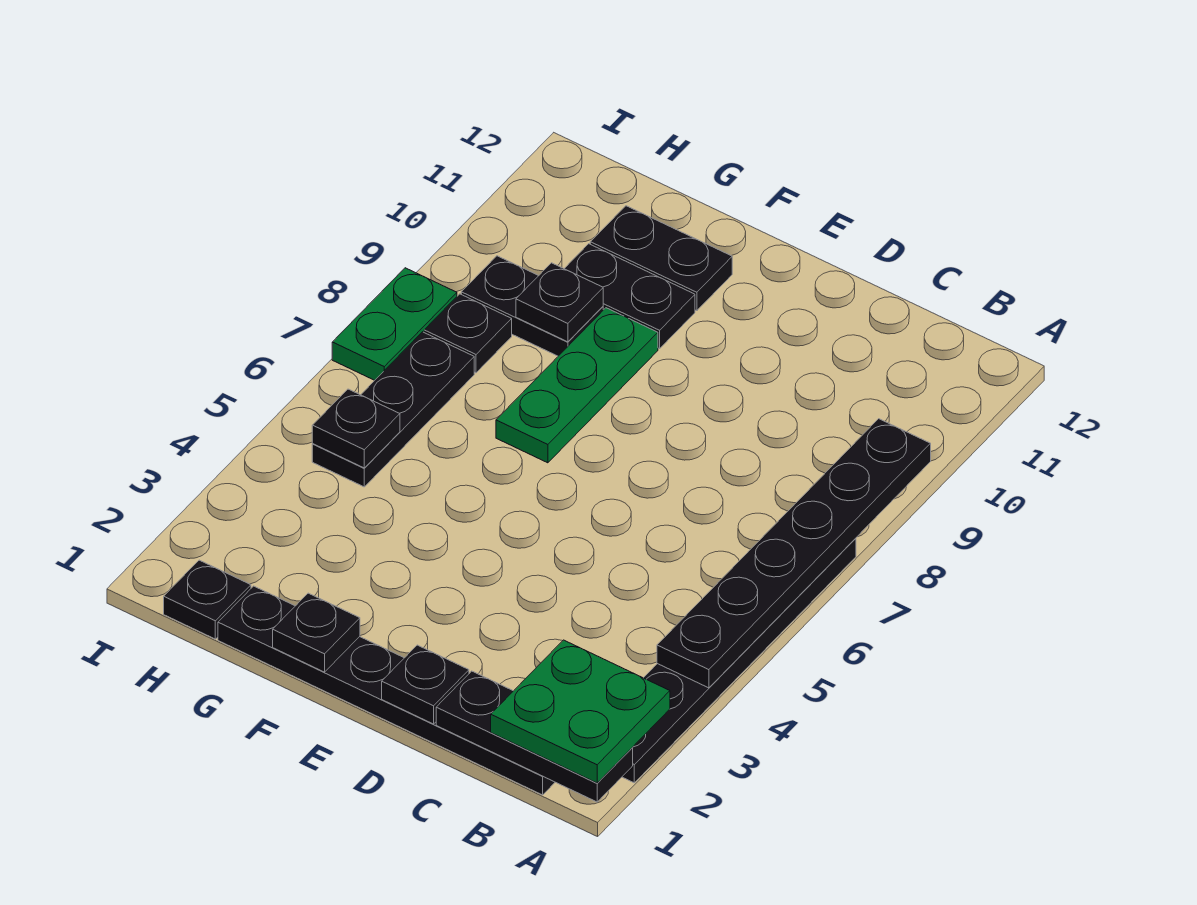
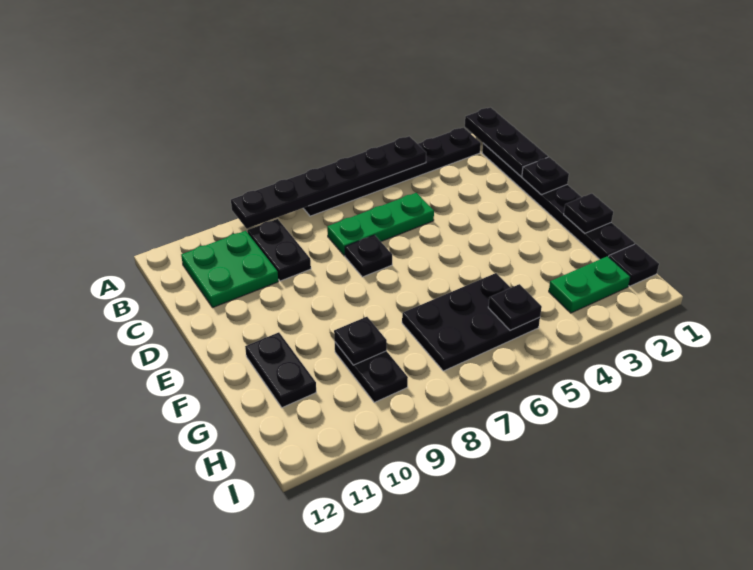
green plate A1:B2 level 3 -> green plate B10:C11 level 1
green plate F7:F9 level 1 -> green plate C5:C7 level 1
black plate F10:G10 level 1 -> black plate B9:C9 level 1
black plate H5:H7 level 1 -> black plate G5:H7 level 1
black plate H8 level 1 -> black plate D7 level 1
green plate I7:I8 level 1 -> green plate H2:H3 level 1

